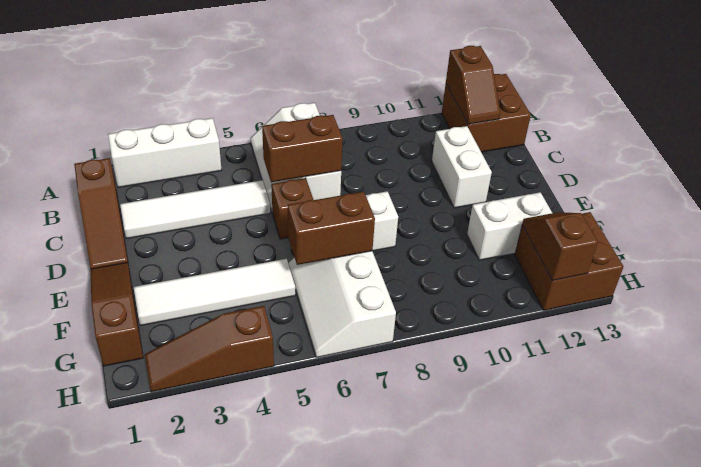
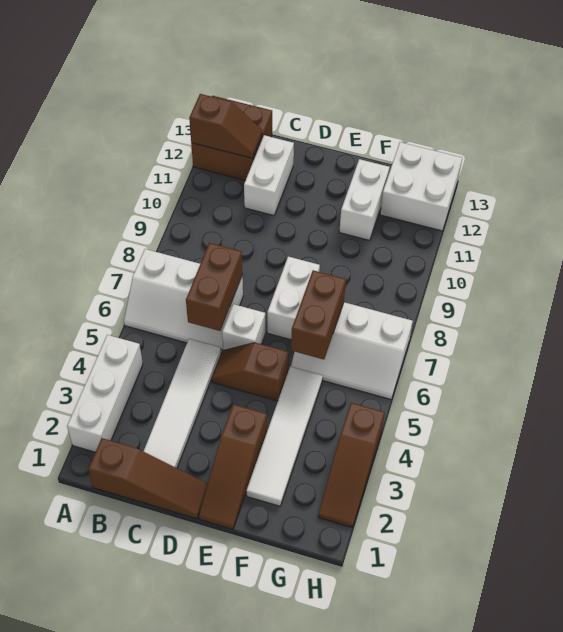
white brick C11:D11 level 1 -> white brick C11:C12 level 1
brown brick D6 level 1 -> white brick D6 level 1
brown slope E1:G1 level 1 top G -> brown slope E1:E3 level 1 top 3
brown brick G12:H13 level 1 -> white brick G12:H13 level 1
brown slope G12:H12 level 2 top H -> brown slope D5:E5 level 1 top E

